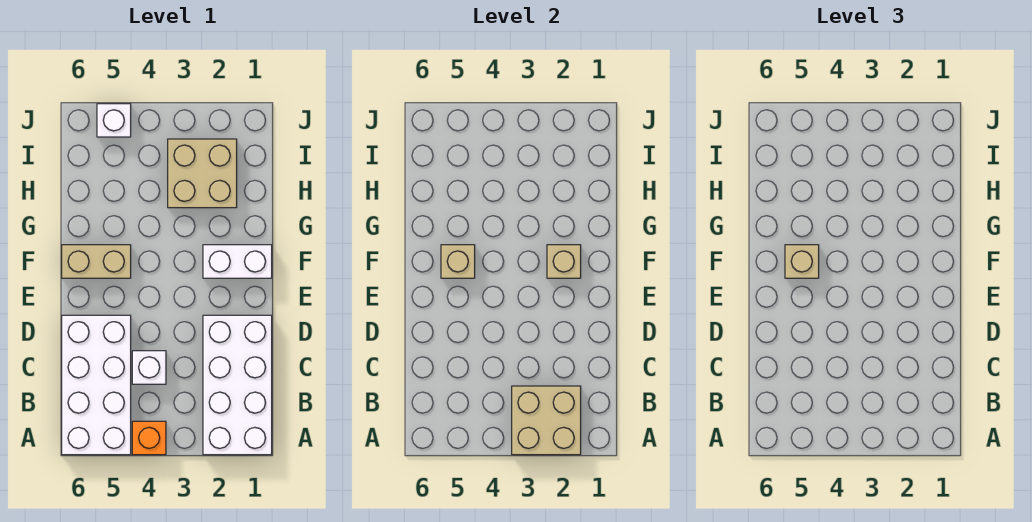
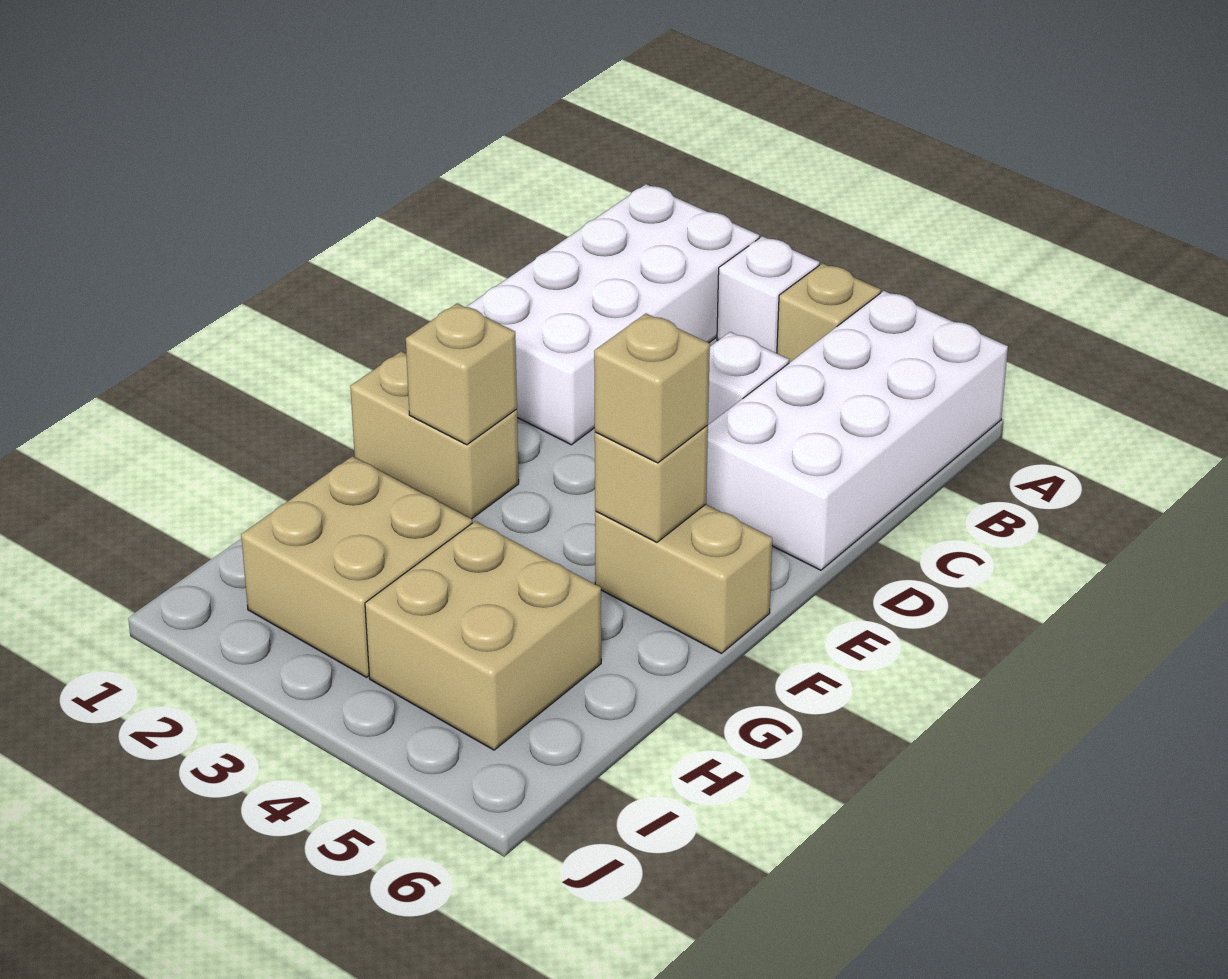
tan brick A2:B3 level 2 -> tan brick H4:I5 level 1
orange brick A4 level 1 -> tan brick A4 level 1
white brick F1:F2 level 1 -> tan brick F1:F2 level 1
white brick J5 level 1 -> white brick A3 level 1

